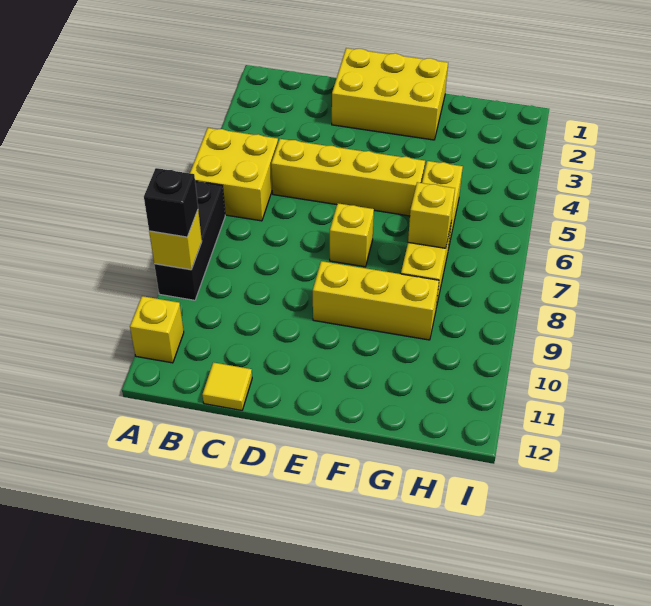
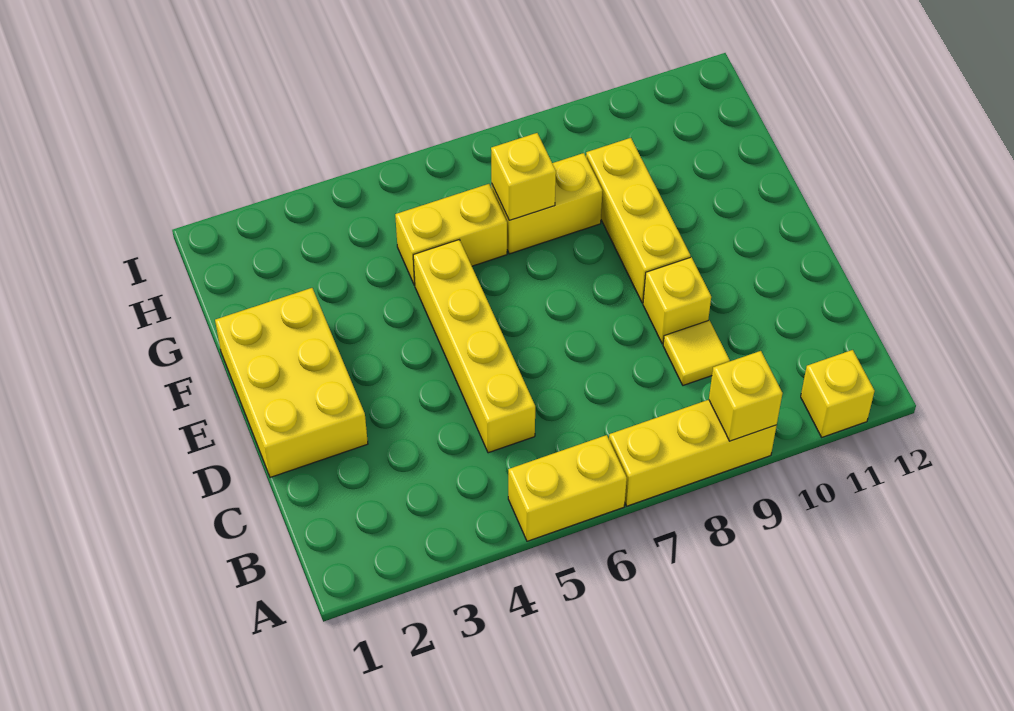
yellow brick A5:B6 level 1 -> yellow brick A5:A6 level 1
black brick A7:A9 level 1 -> yellow brick A7:A9 level 1
black brick A9 level 3 -> none
yellow tile C12 level 1 -> yellow tile C9 level 1
yellow brick E7 level 1 -> yellow brick D9 level 1

